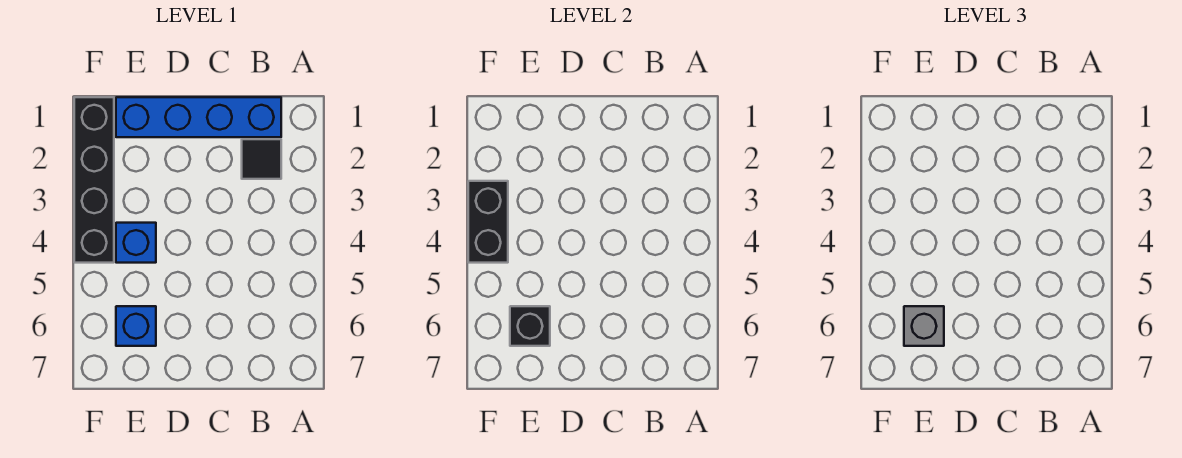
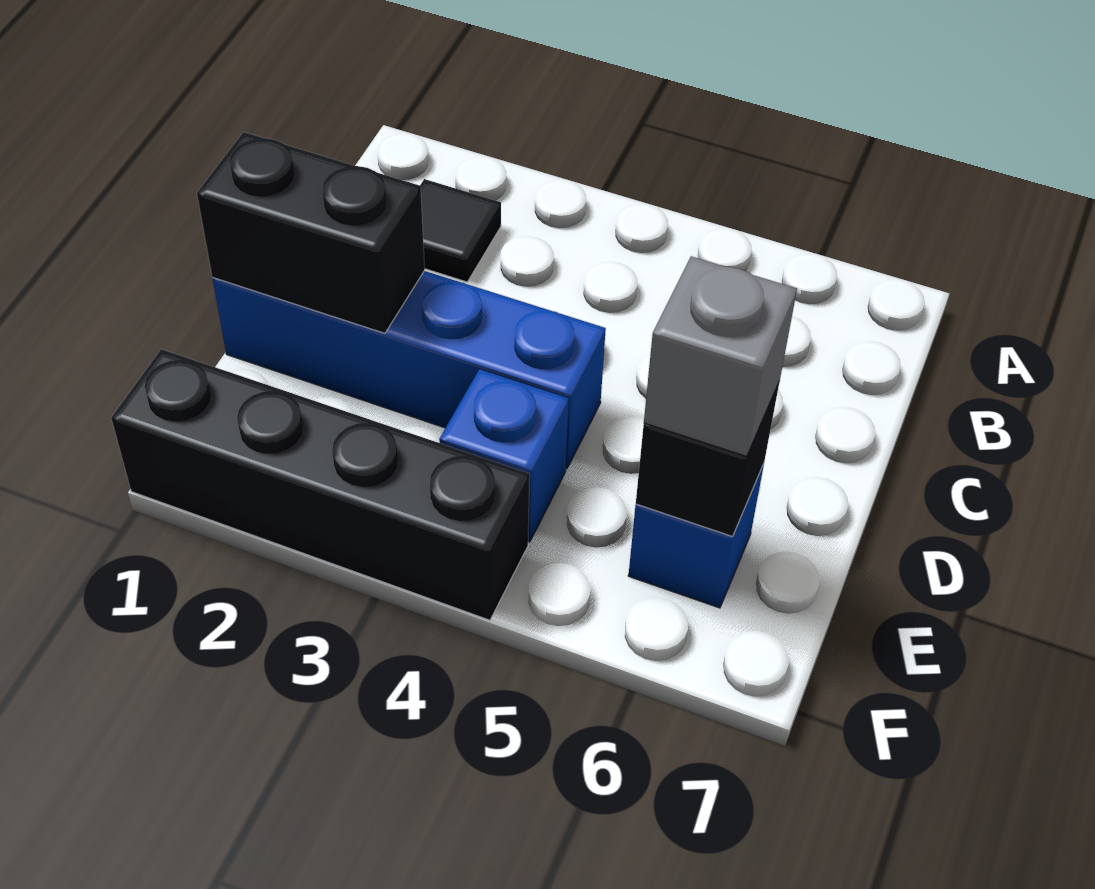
blue brick B1:E1 level 1 -> blue brick D1:D4 level 1
black brick F3:F4 level 2 -> black brick D1:D2 level 2

